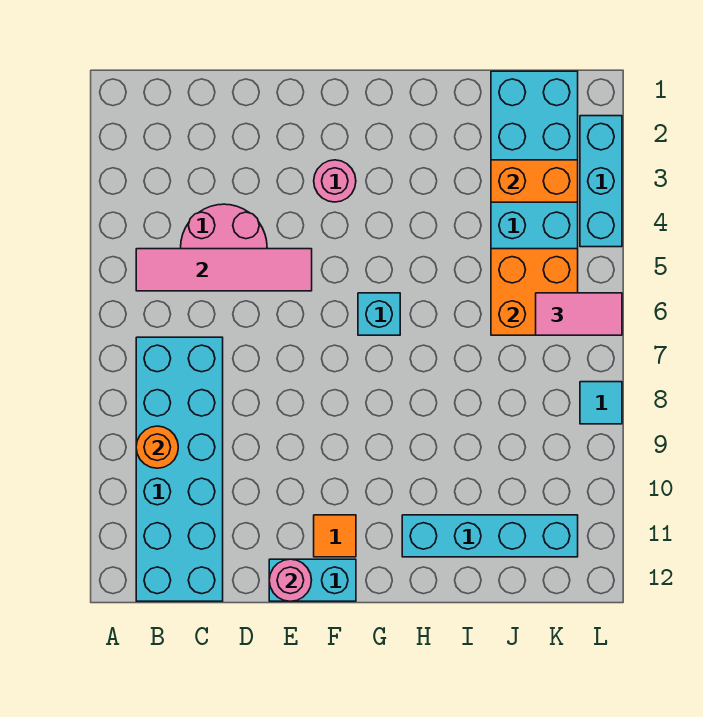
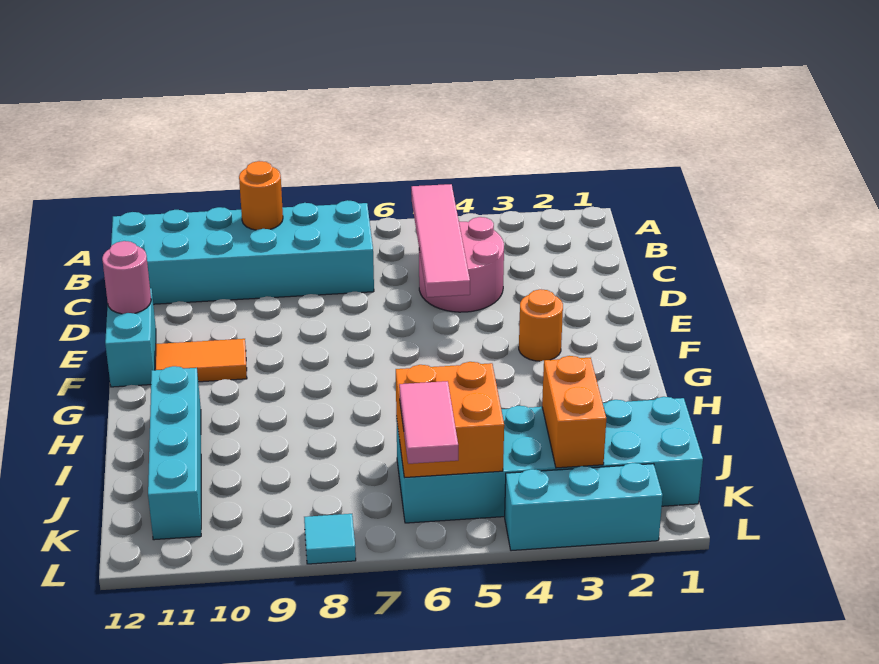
pink round brick F3 level 1 -> orange round brick F3 level 1
orange tile F11 level 1 -> orange tile F10:F11 level 1
cyan brick G6 level 1 -> none

